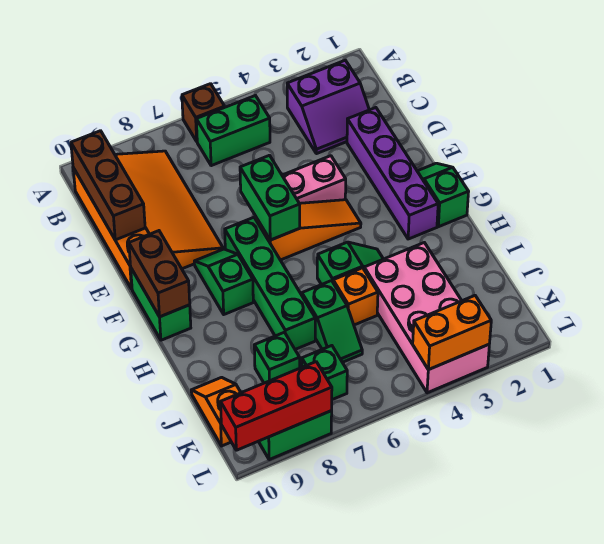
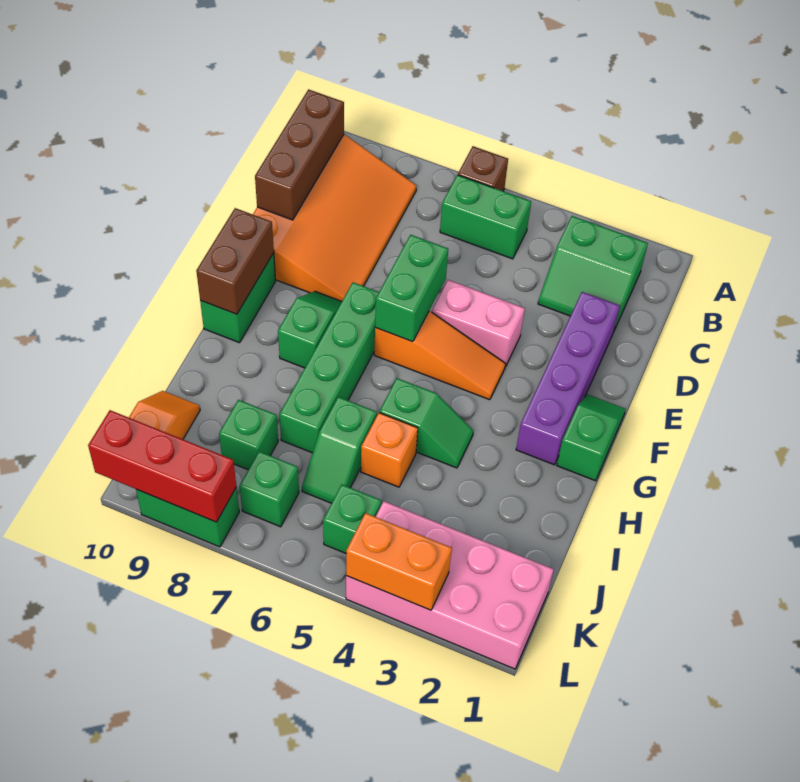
purple slope B2:C3 level 1 top B -> green slope B2:C3 level 1 top B
pink brick I3:L4 level 1 -> pink brick K1:L4 level 1
none -> green brick K5 level 1

